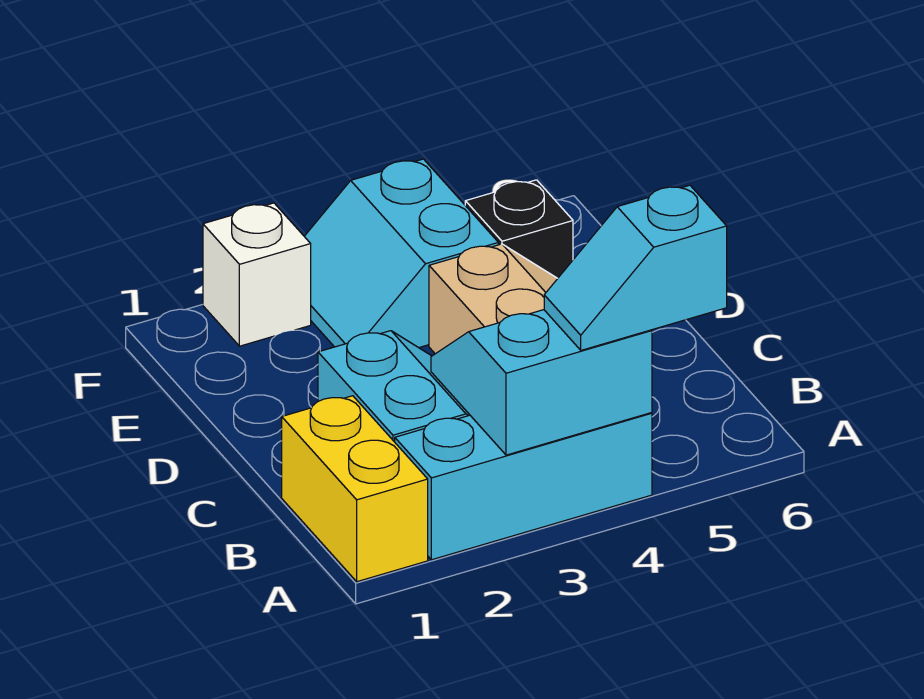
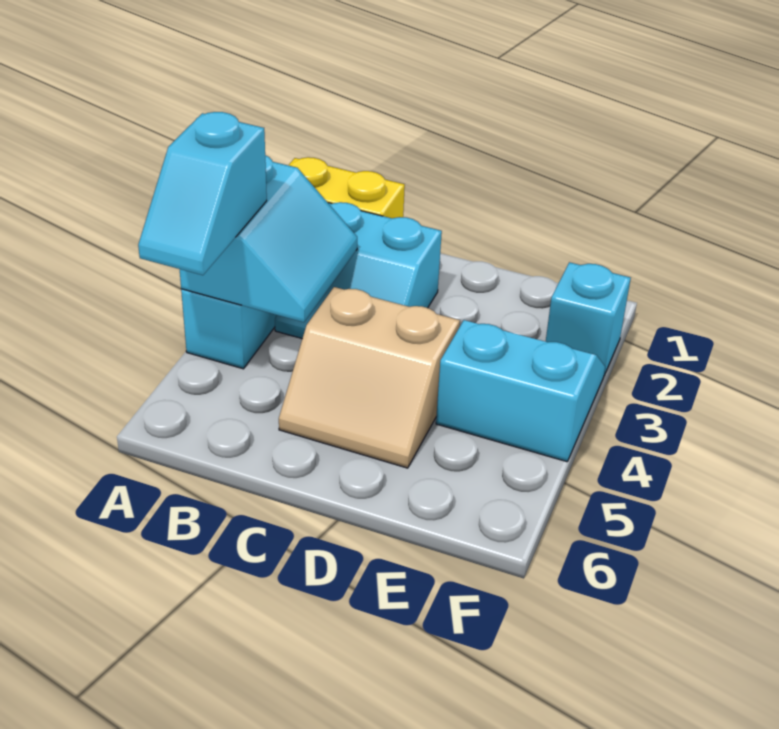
cyan slope A4:A5 level 3 top 5 -> cyan slope A4:A5 level 3 top 4
black brick E5 level 1 -> none
white brick F2 level 1 -> cyan brick F2 level 1

